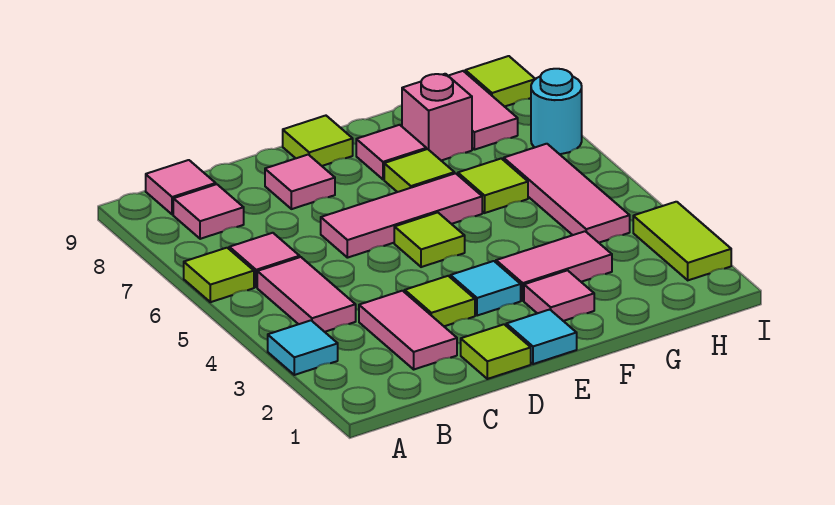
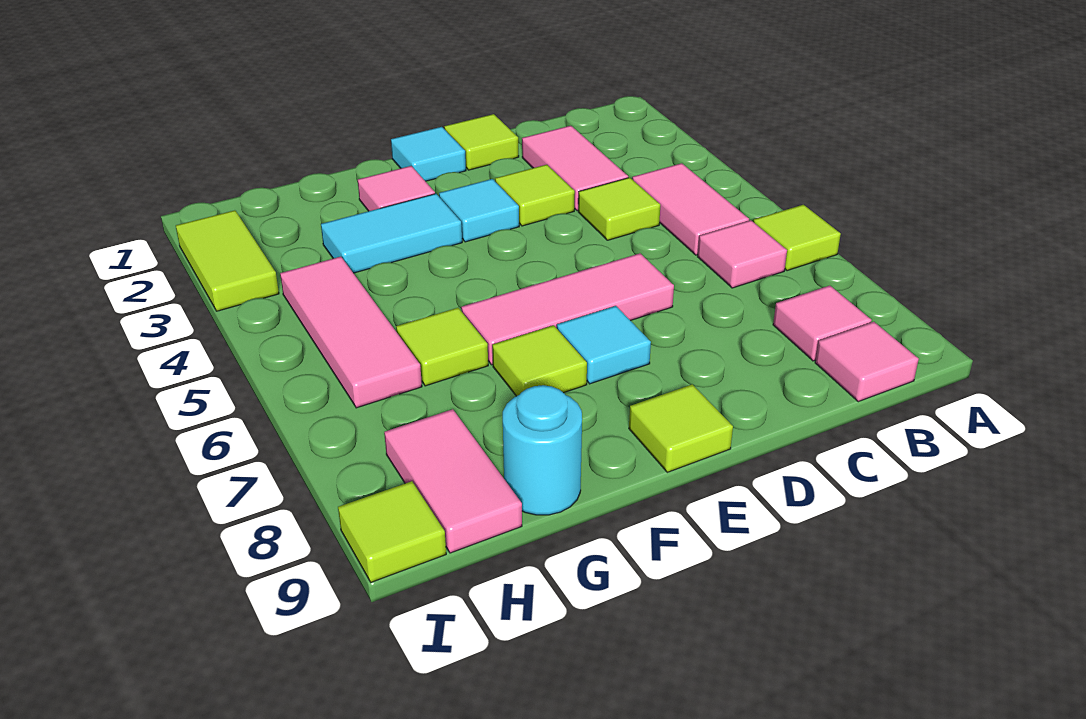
cyan tile A3 level 1 -> cyan tile E7 level 1
pink tile D8 level 1 -> none
lime tile E5 level 1 -> lime tile C4 level 1
pink tile F3:G3 level 1 -> cyan tile F3:G3 level 1
pink tile F8 level 1 -> none
pink brick G8 level 1 -> none
cyan round brick I7 level 1 -> cyan round brick G9 level 1

